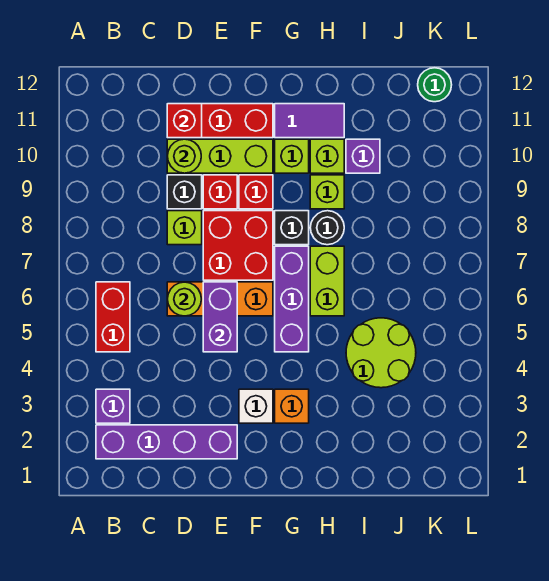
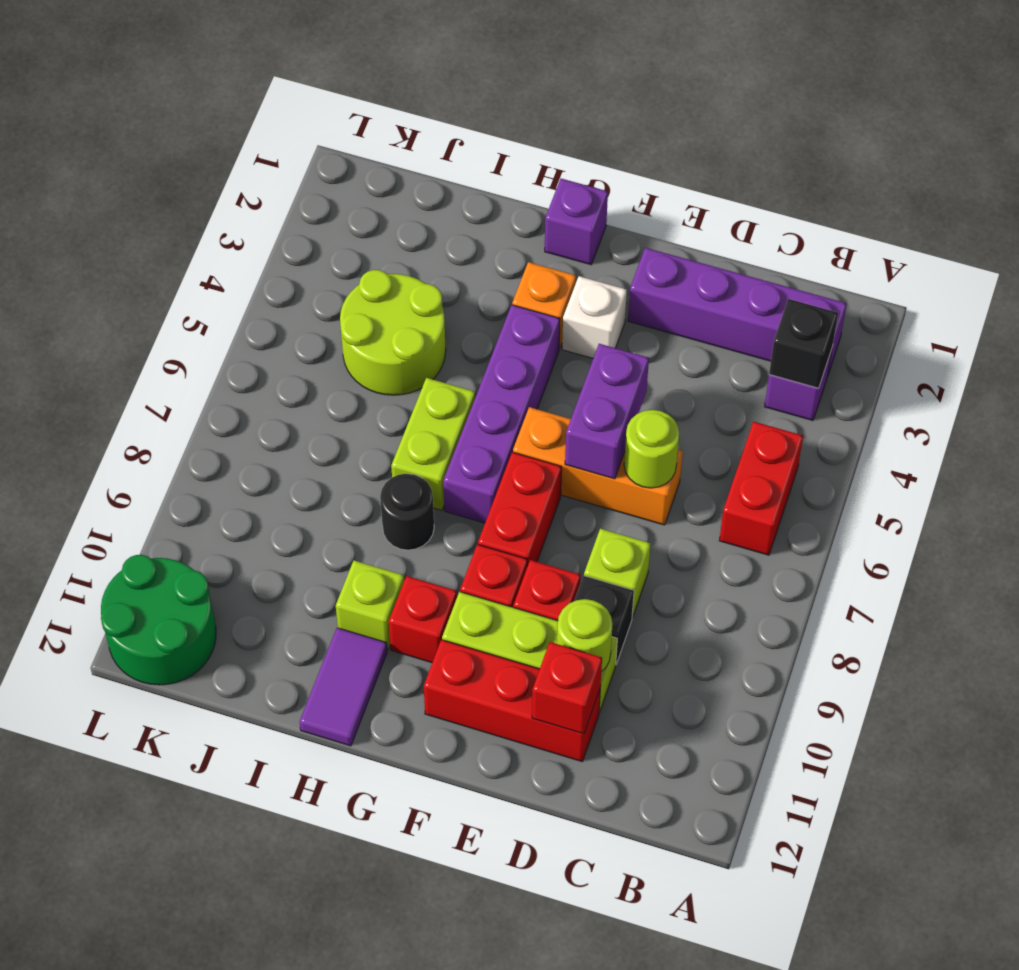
red brick E7:F8 level 1 -> red brick F7:F8 level 1
purple brick G5:G7 level 1 -> purple brick G4:G7 level 1
black brick G8 level 1 -> black brick B3 level 2
lime brick G10 level 1 -> red brick G10 level 1
purple tile G11:H11 level 1 -> purple tile H11:H12 level 1
lime brick H9 level 1 -> none
purple brick I10 level 1 -> purple brick G1 level 1
green round brick K12 level 1 -> green round brick K11:L12 level 1

